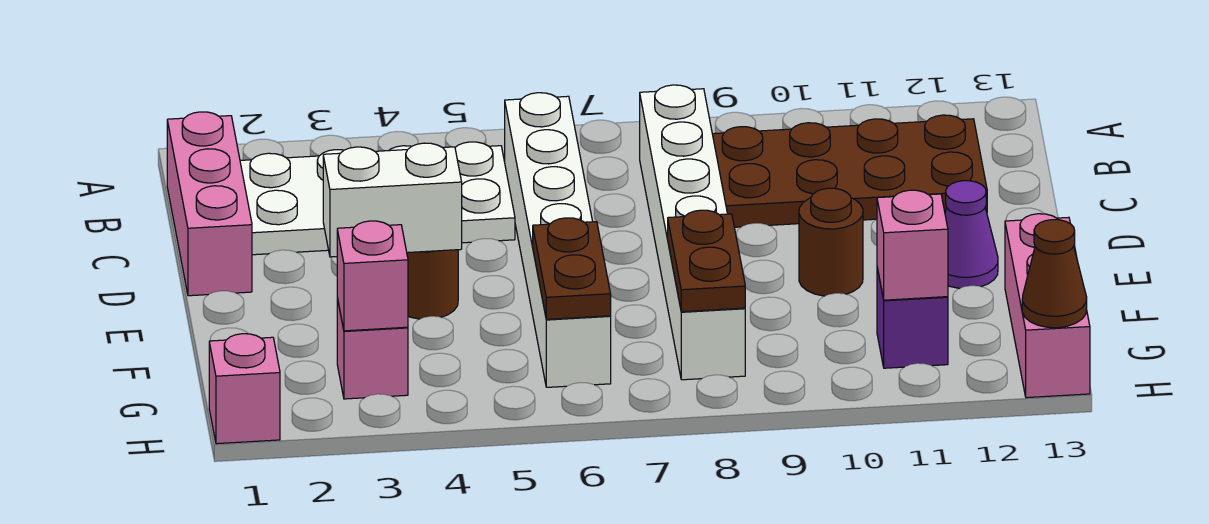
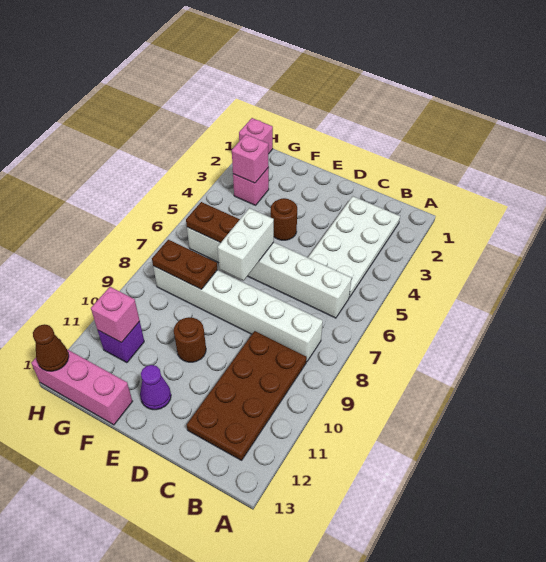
pink brick B1:D1 level 1 -> none
white brick E3:E4 level 2 -> white brick E6:E7 level 2

